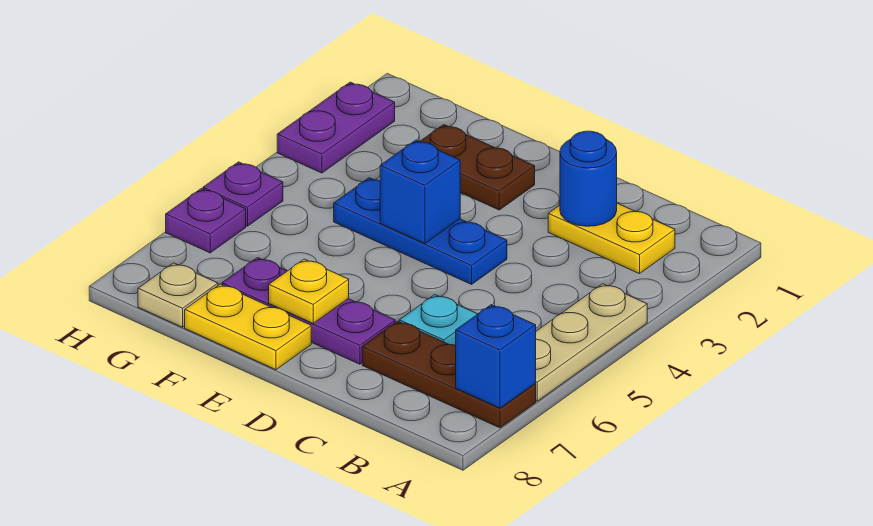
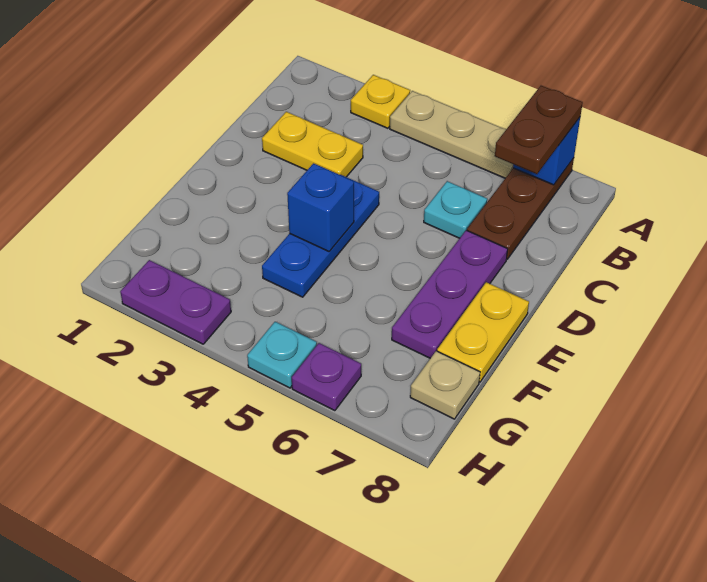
yellow plate B2:C2 level 1 -> yellow plate C2:C3 level 1
blue round brick C2 level 2 -> none
brown plate E2:F2 level 1 -> brown plate A7:B7 level 3
yellow plate E7 level 2 -> yellow plate A3 level 1
purple plate H5 level 1 -> cyan plate H5 level 1

